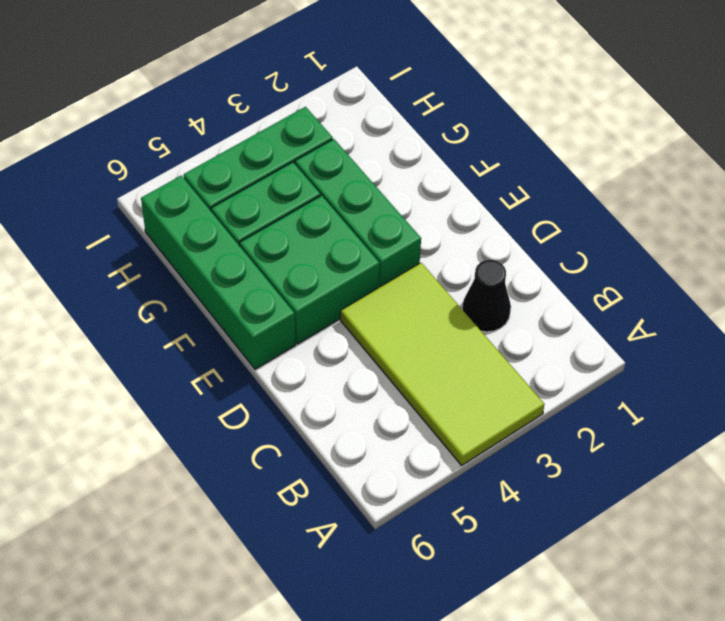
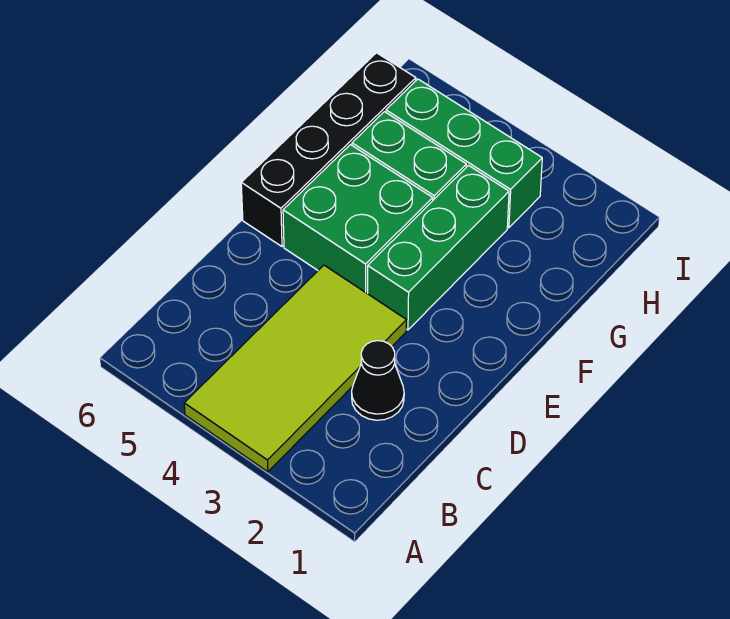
green brick E6:H6 level 1 -> black brick E6:H6 level 1

